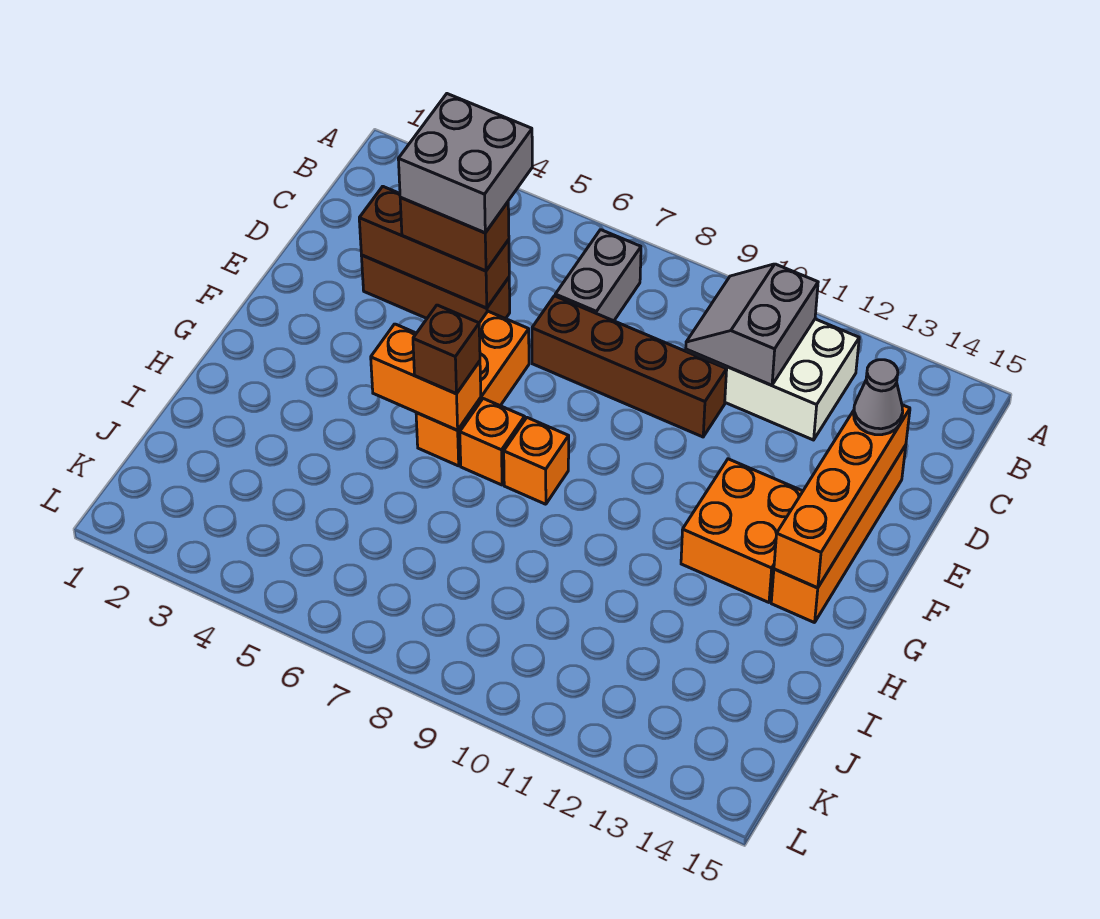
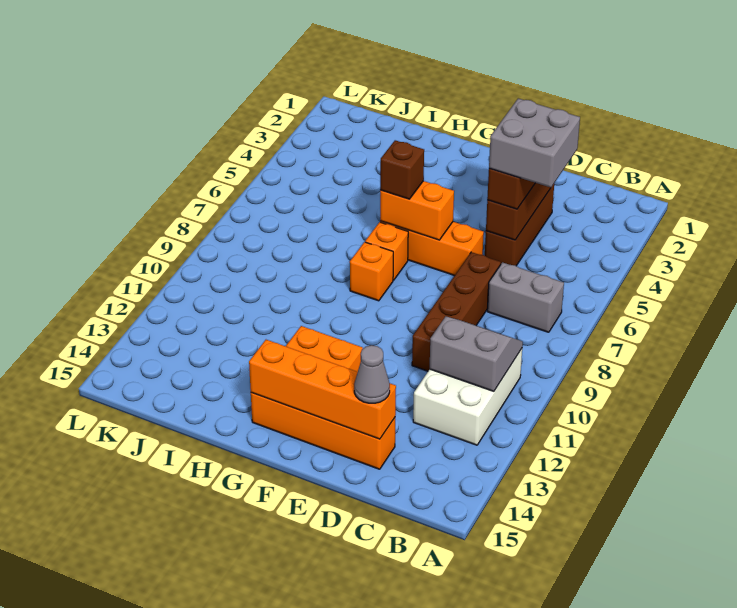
orange brick G5:G6 level 2 -> orange brick F6:G6 level 2

